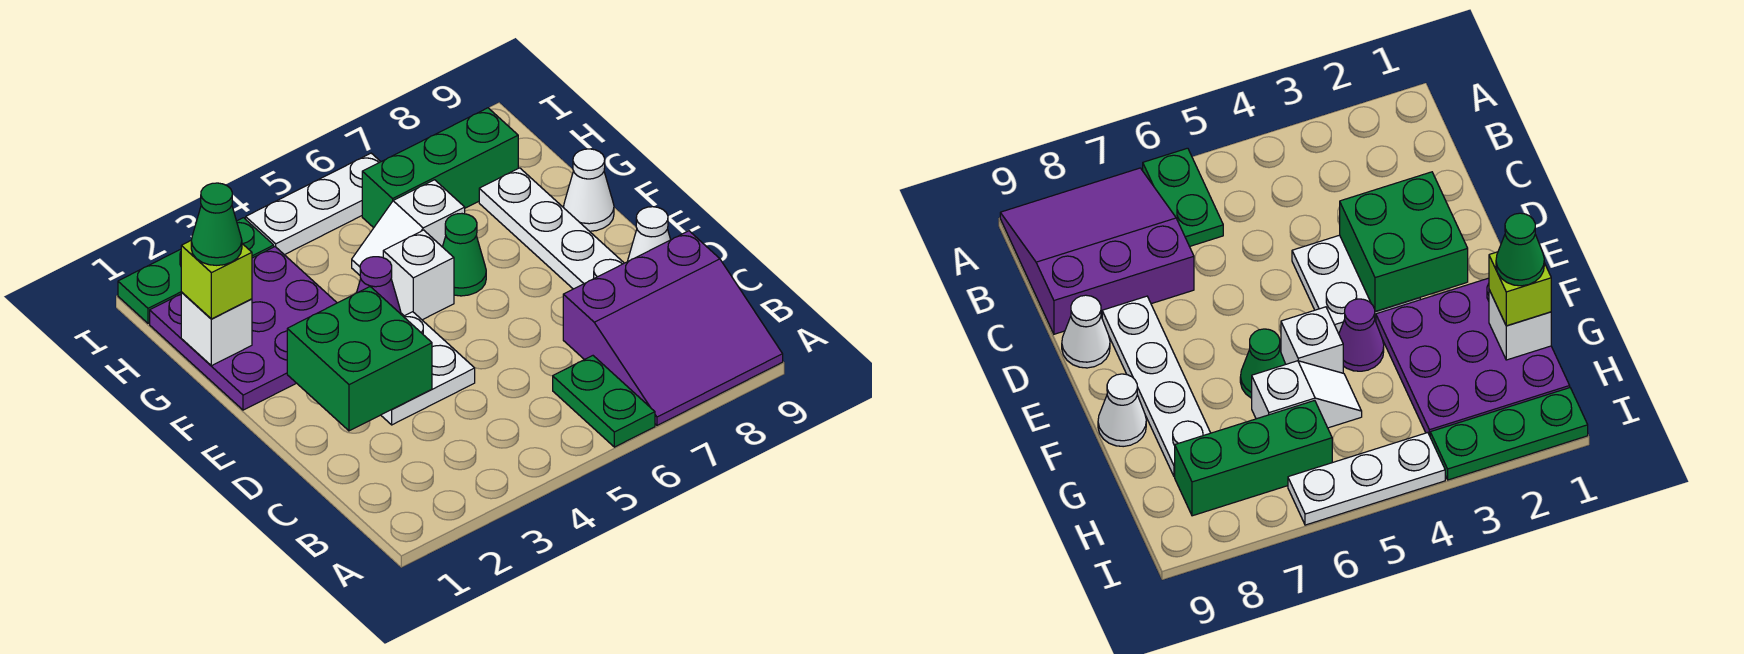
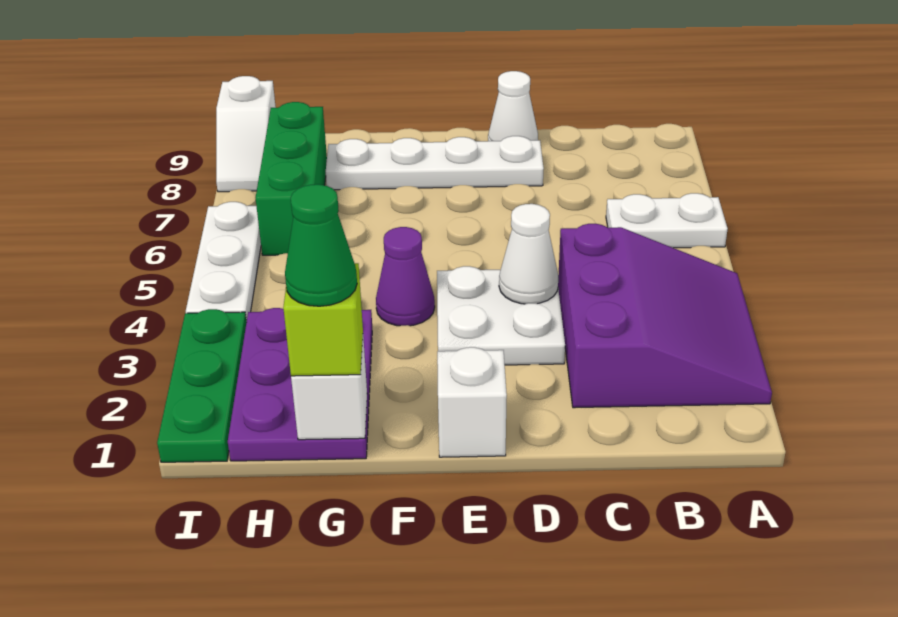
green plate A6:B6 level 1 -> white plate A6:B6 level 1
purple slope A7:C9 level 1 top C -> purple slope A2:C4 level 1 top C
green brick D2:E3 level 2 -> none
purple plate F1:H3 level 1 -> purple plate G1:H3 level 1
white brick F5 level 1 -> white brick E1 level 1
green cone F6 level 1 -> none
white cone F9 level 1 -> white cone D4 level 2
white slope G5:G6 level 1 top 6 -> white slope I8:I9 level 1 top 9

